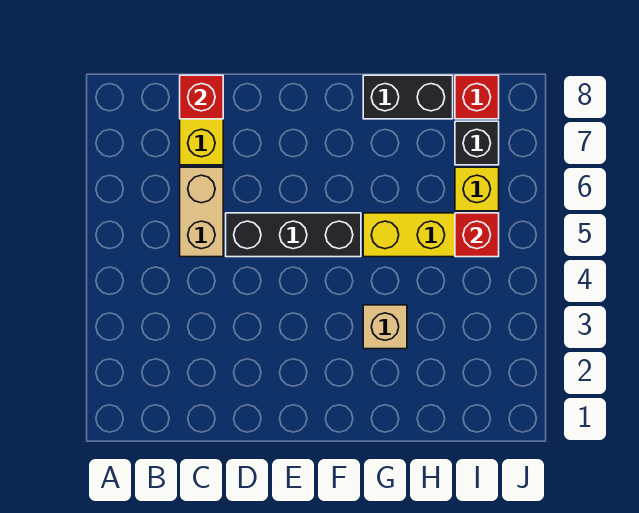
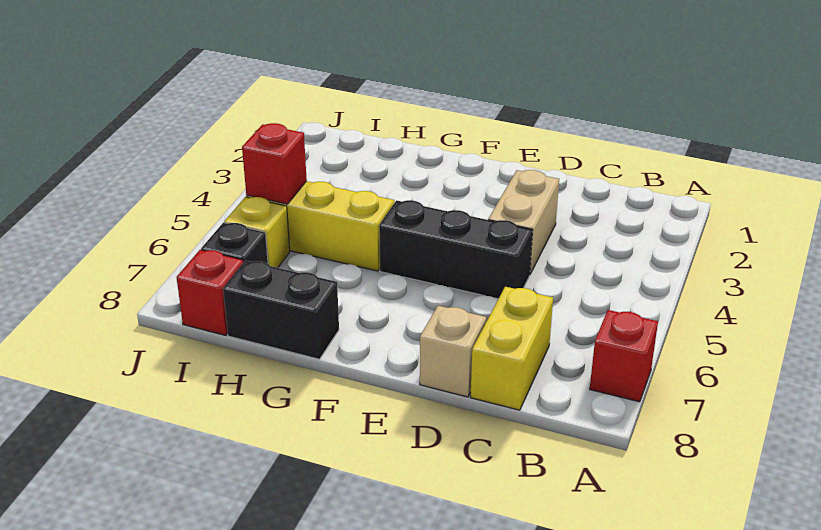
tan brick C5:C6 level 1 -> tan brick D3:D4 level 1
red brick C8 level 2 -> red brick A7 level 1
tan brick G3 level 1 -> tan brick D8 level 1

